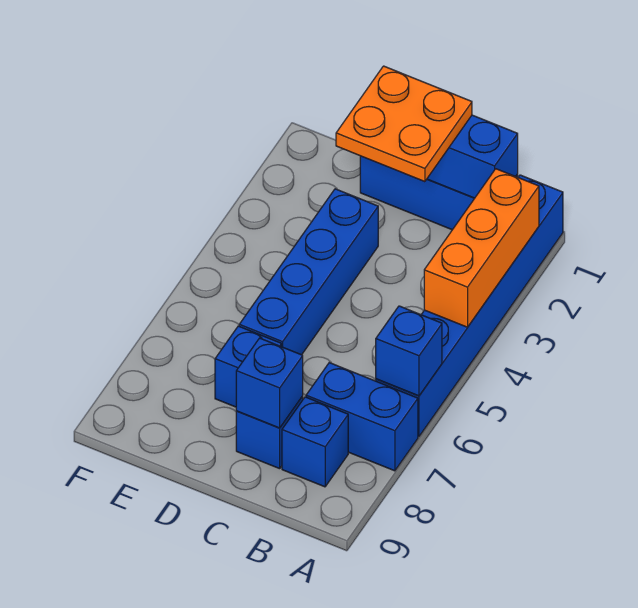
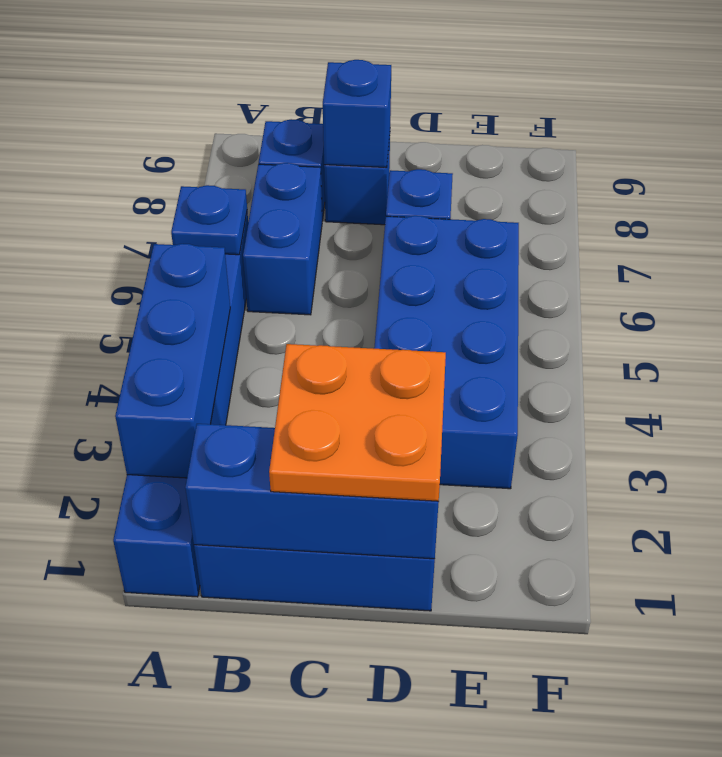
orange brick A2:A4 level 2 -> blue brick A2:A4 level 2
blue brick A6 level 2 -> blue plate A6 level 2
blue brick A7:B7 level 1 -> blue brick B6:B7 level 1
blue brick D3:D6 level 1 -> blue brick D3:E6 level 1

